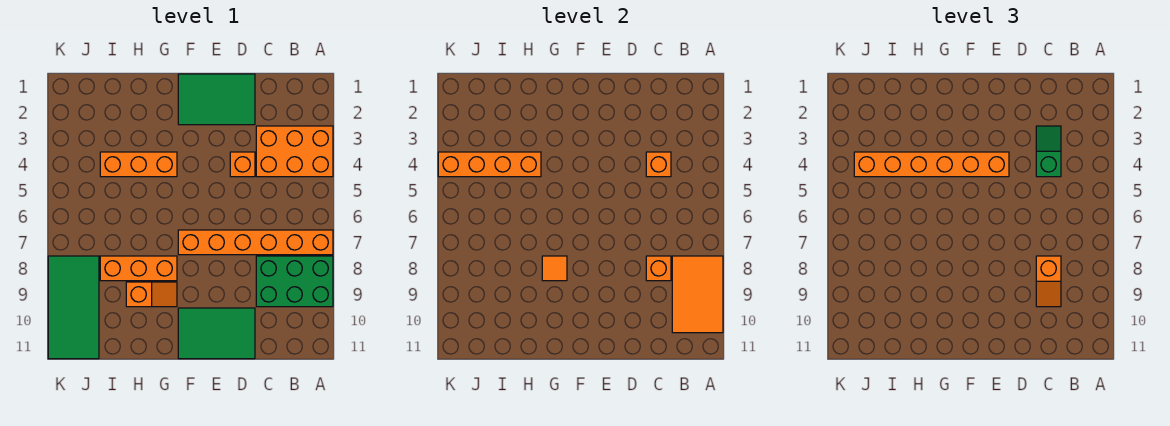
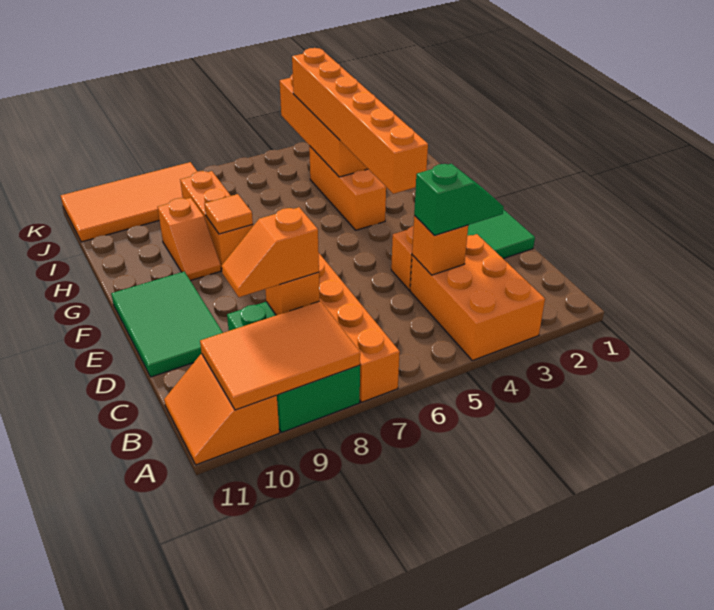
none -> orange slope A10:B11 level 1 top 10
green tile J8:K11 level 1 -> orange tile J8:K11 level 1

